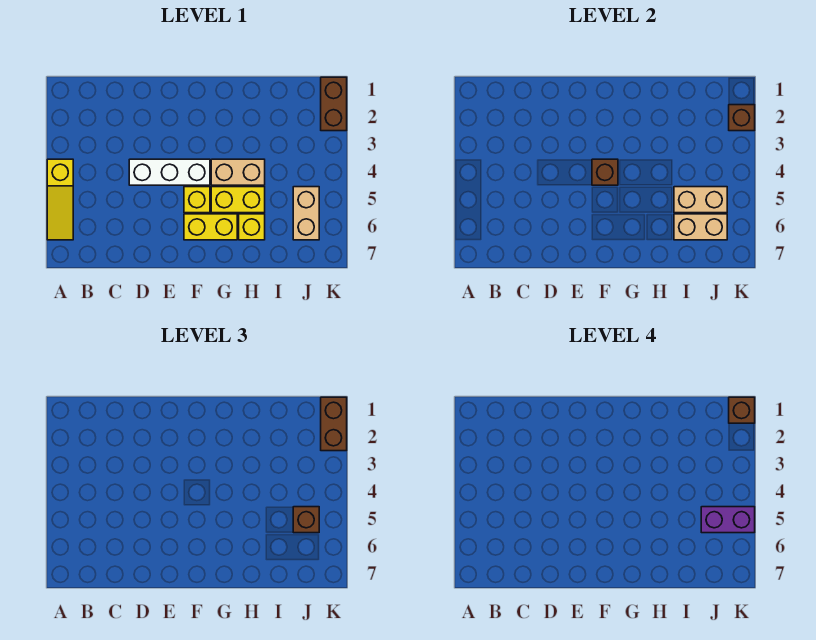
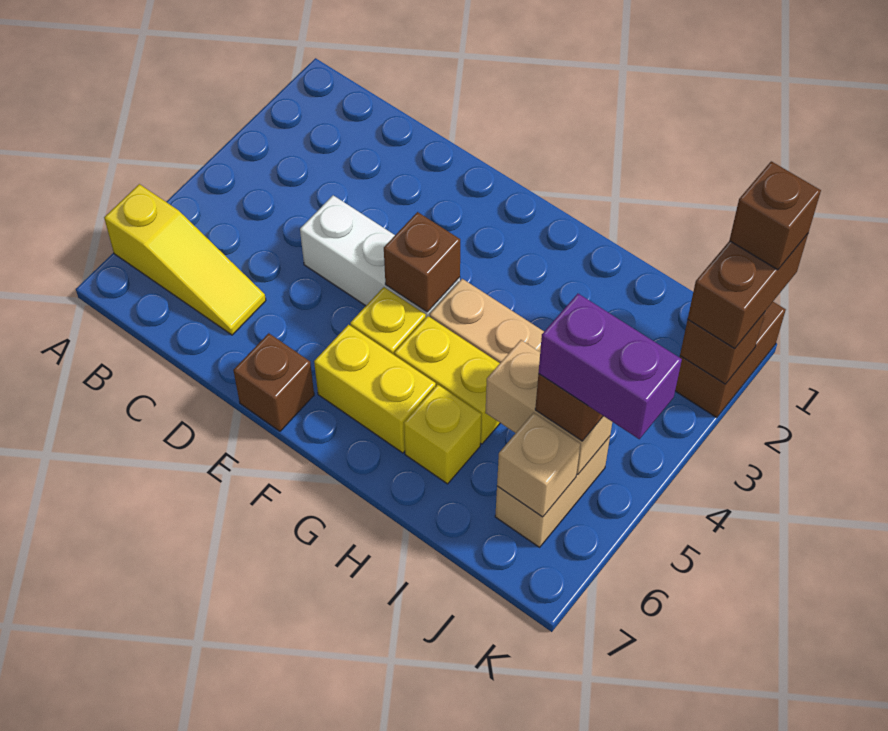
yellow slope A4:A6 level 1 top 4 -> yellow slope A6:C6 level 1 top A
none -> brown brick E7 level 1
tan brick I6:J6 level 2 -> tan brick J6 level 2

